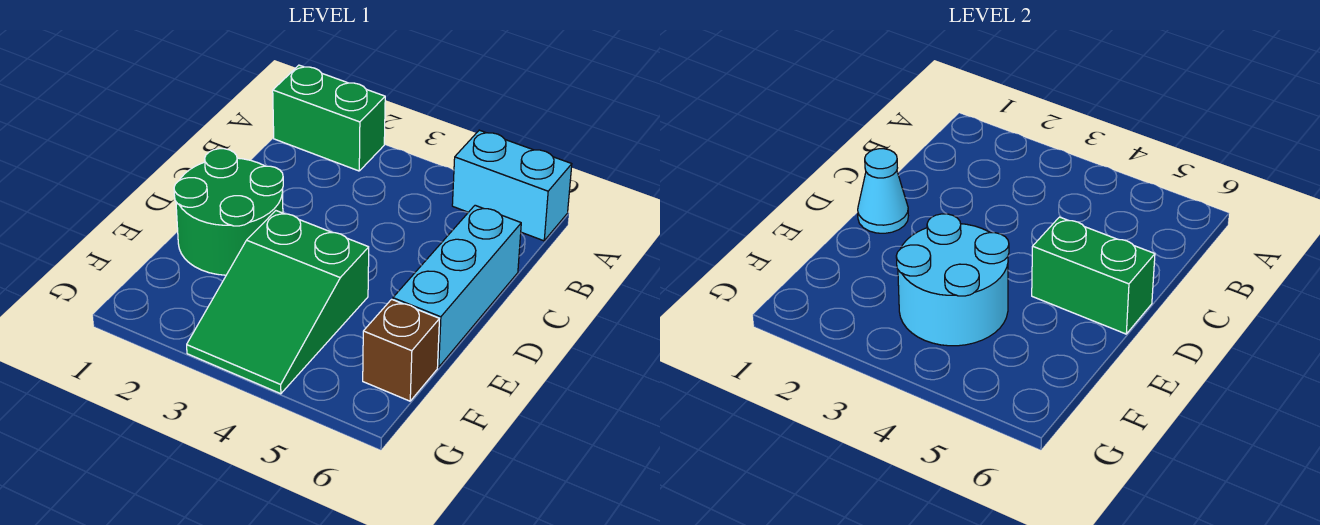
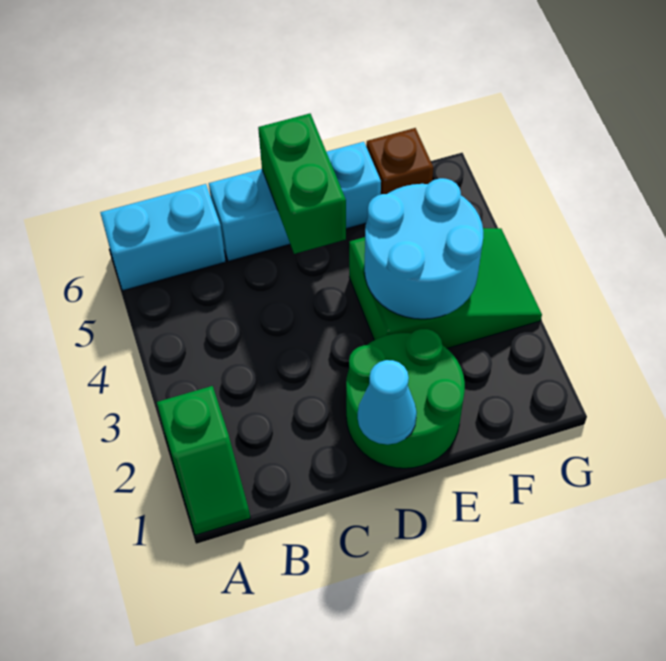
green brick A1:A2 level 1 -> green slope A1:A2 level 1 top 2
cyan brick A5:A6 level 1 -> cyan brick A6:B6 level 1

